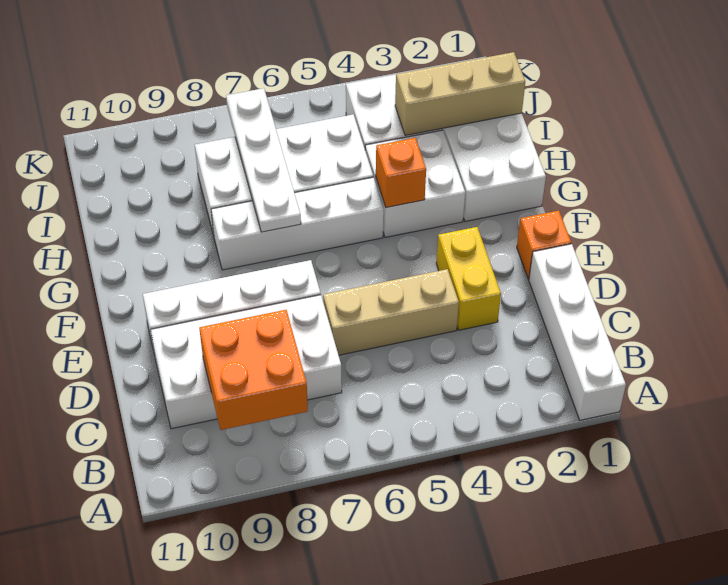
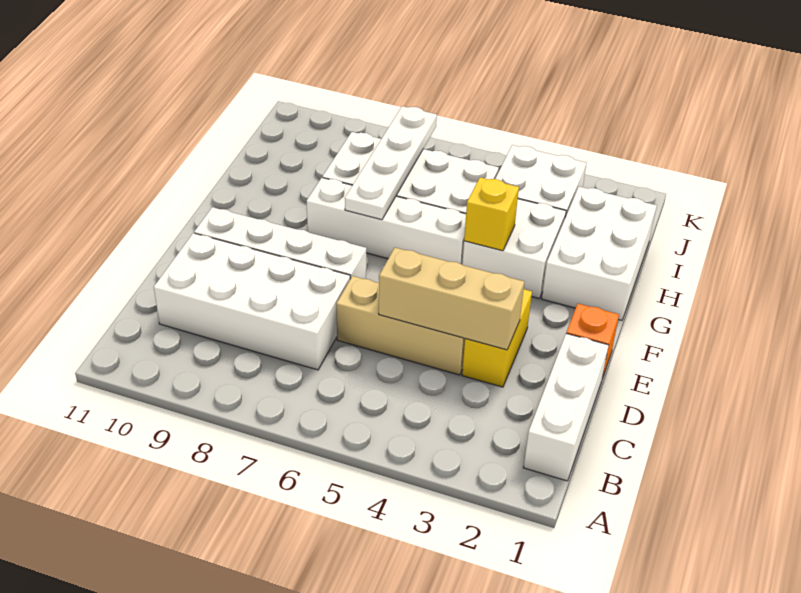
white brick A1:D1 level 1 -> white brick B1:D1 level 1
orange brick B8:C9 level 2 -> none
orange brick G4 level 2 -> yellow brick G4 level 2
tan brick I1:I3 level 2 -> tan brick D3:D5 level 2

